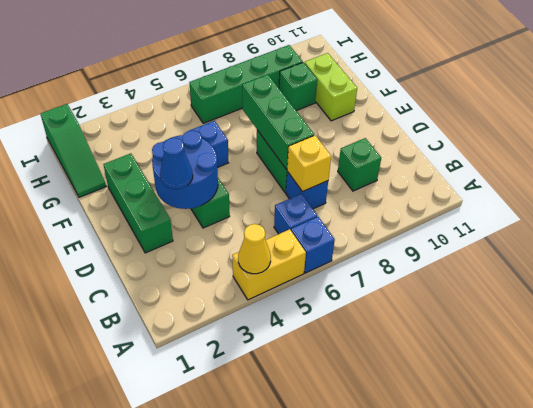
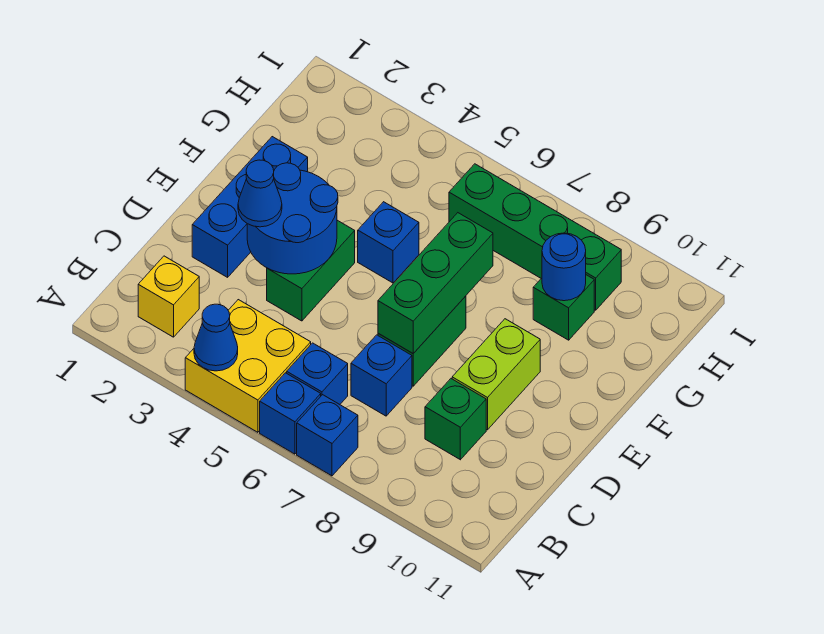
yellow brick A4:A5 level 1 -> yellow brick A4:B5 level 1
yellow cone A4 level 2 -> blue cone A4 level 2
none -> blue brick A7 level 1
yellow brick C7 level 2 -> yellow brick B2 level 1
green brick D2:F2 level 1 -> blue brick D2:F2 level 1
lime brick F10:G10 level 1 -> lime brick D9:E9 level 1
green slope G1:I1 level 1 top I -> none
none -> blue round brick G9 level 2

